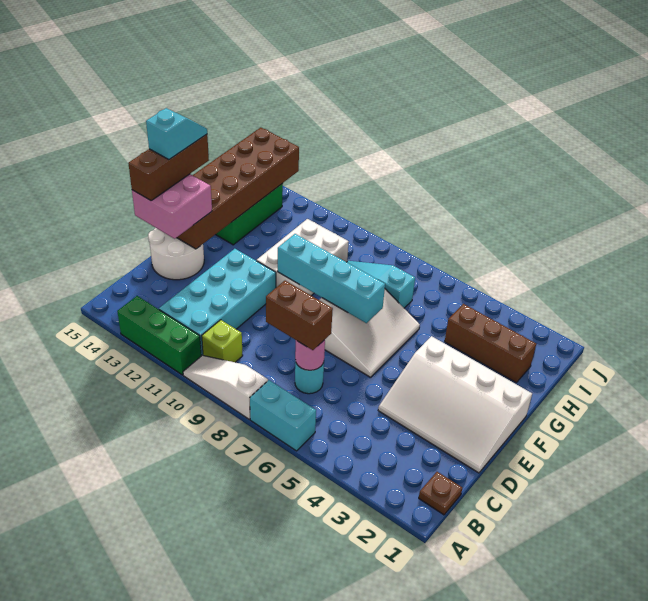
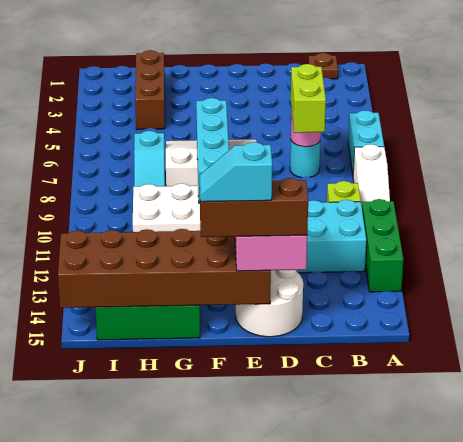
brown brick C7:C8 level 3 -> lime brick C7:C8 level 3
white slope D1:F4 level 1 top F -> none

